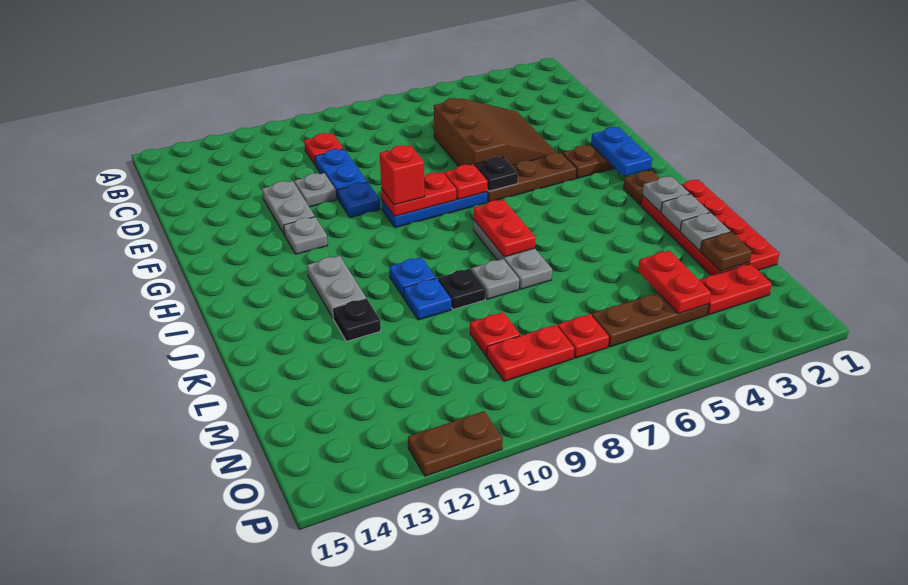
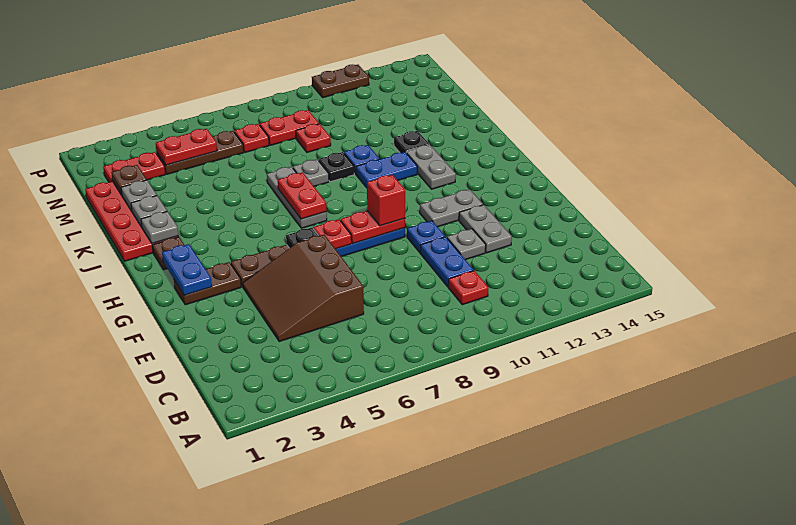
grey plate G12 level 1 -> grey plate G11:G12 level 1
blue plate J10 level 1 -> blue plate J10:J11 level 1
red plate M4:N4 level 2 -> red plate N4:N5 level 2

